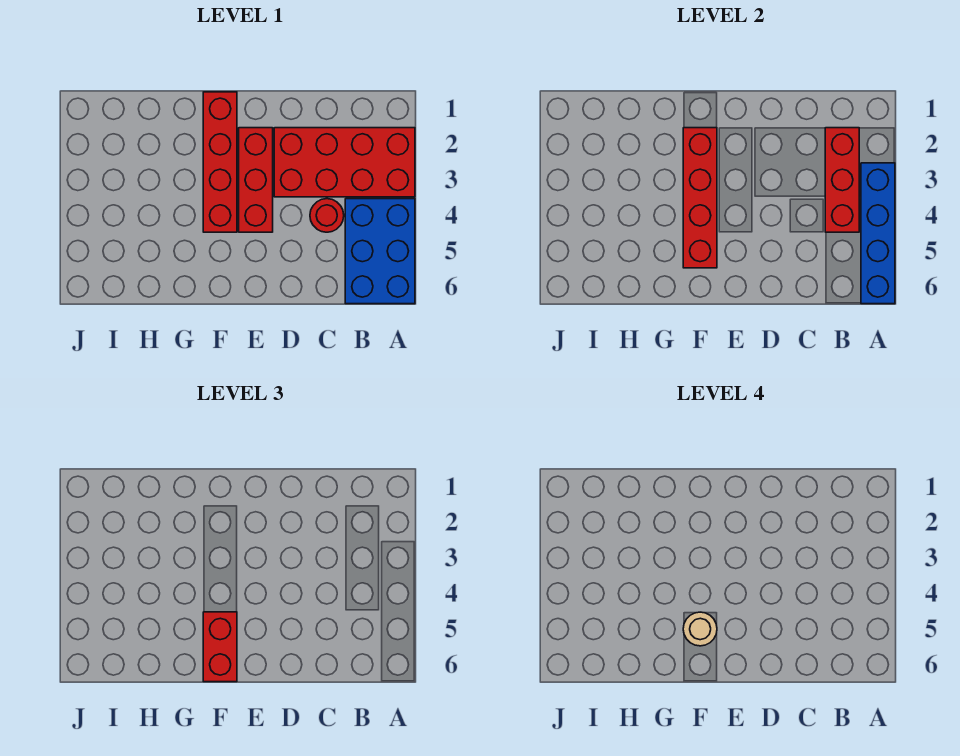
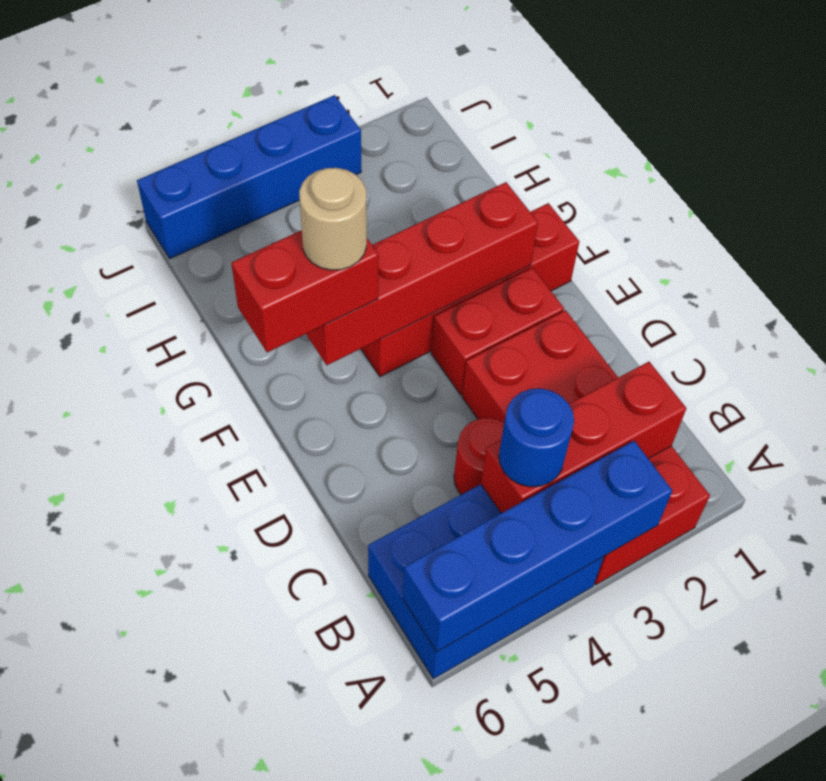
none -> blue round brick B4 level 3
red brick E2:E4 level 1 -> red brick E2:E3 level 1
none -> blue brick J3:J6 level 1

